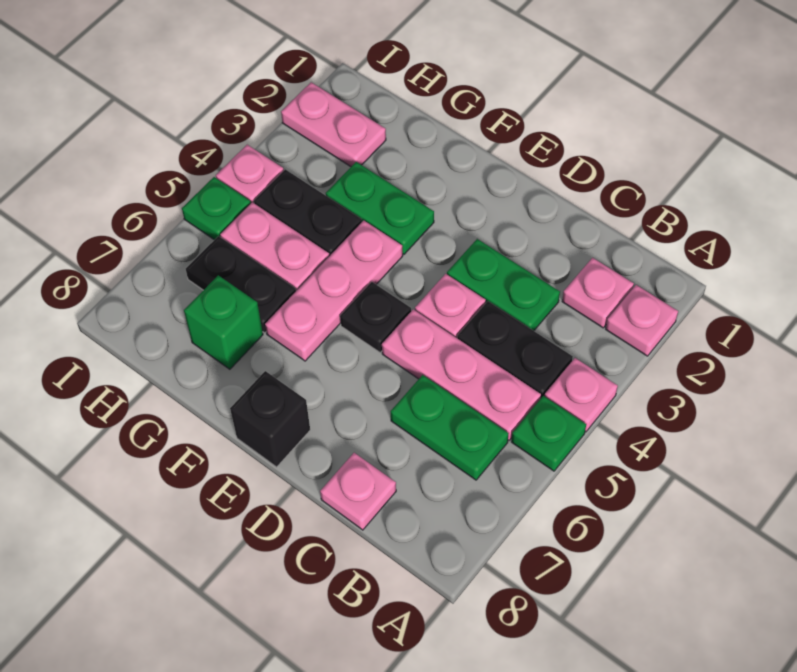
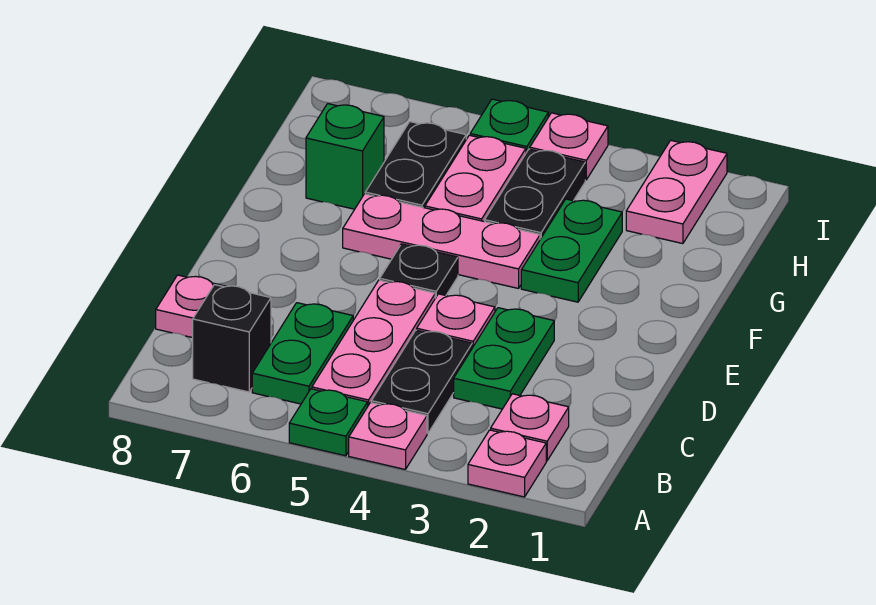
black brick E8 level 1 -> black brick B7 level 1

